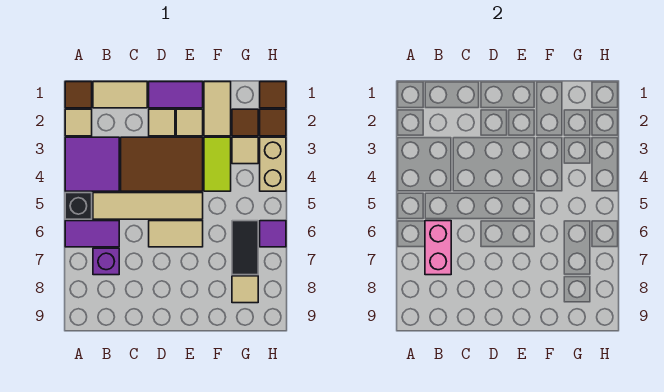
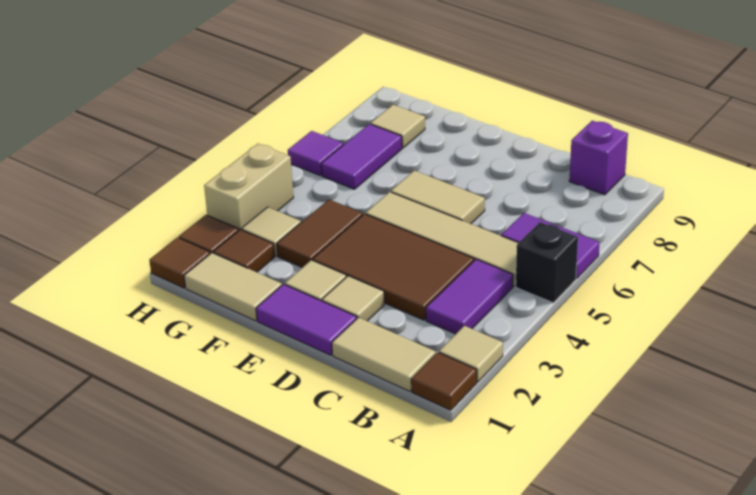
purple tile A3:B4 level 1 -> purple tile B3:B4 level 1
pink brick B6:B7 level 2 -> none
purple brick B7 level 1 -> purple brick B9 level 1
tan tile F1:F2 level 1 -> tan tile F1:G1 level 1
lime tile F3:F4 level 1 -> brown tile F3:F4 level 1
black tile G6:G7 level 1 -> purple tile G6:G7 level 1

